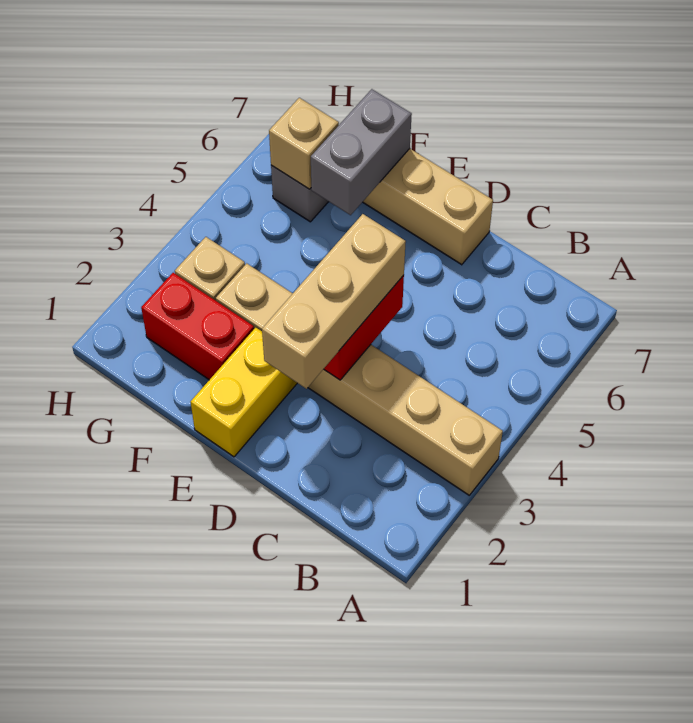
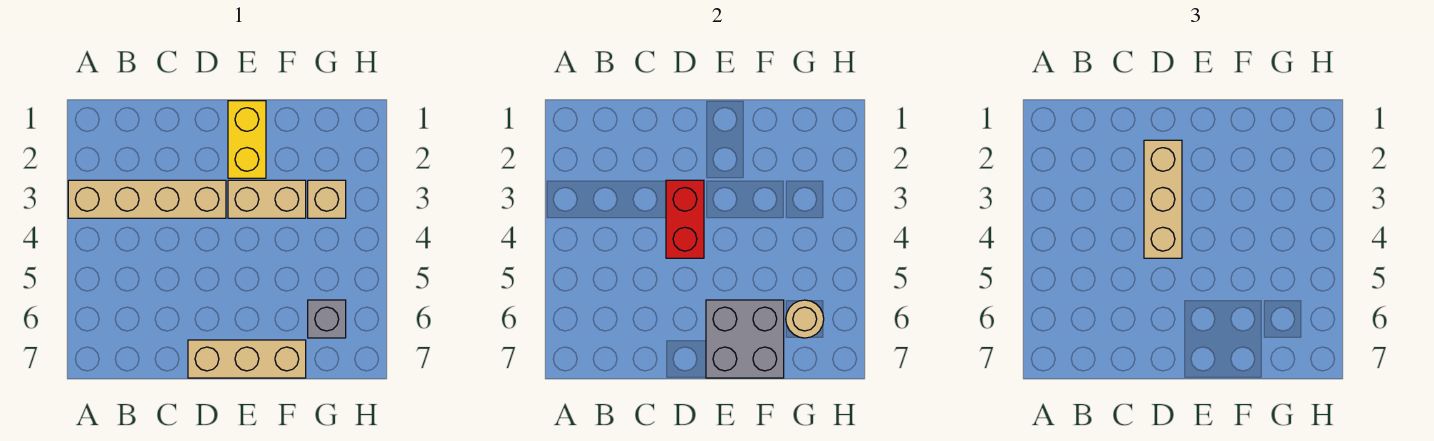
red brick F2:G2 level 1 -> none
grey brick F6:F7 level 2 -> grey brick E6:F7 level 2
tan brick G6 level 2 -> tan round brick G6 level 2

